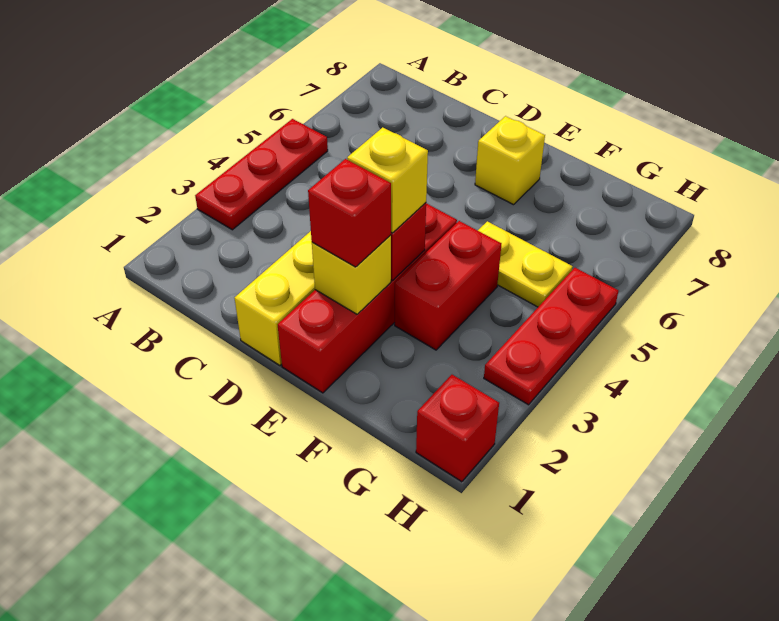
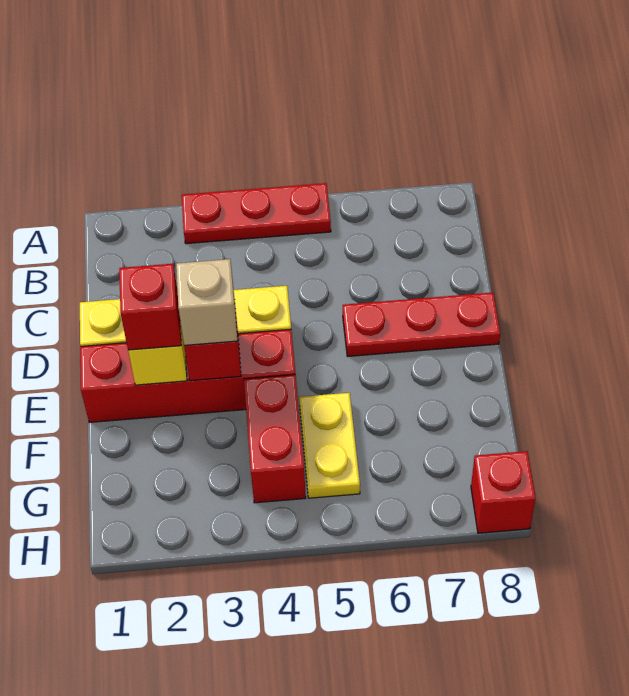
yellow brick E3 level 3 -> tan brick E3 level 3
yellow brick E7 level 1 -> none
red brick F3:F4 level 1 -> red brick F4:G4 level 1
red brick H1 level 1 -> red brick H8 level 1
red plate H3:H5 level 1 -> red plate D6:D8 level 1

